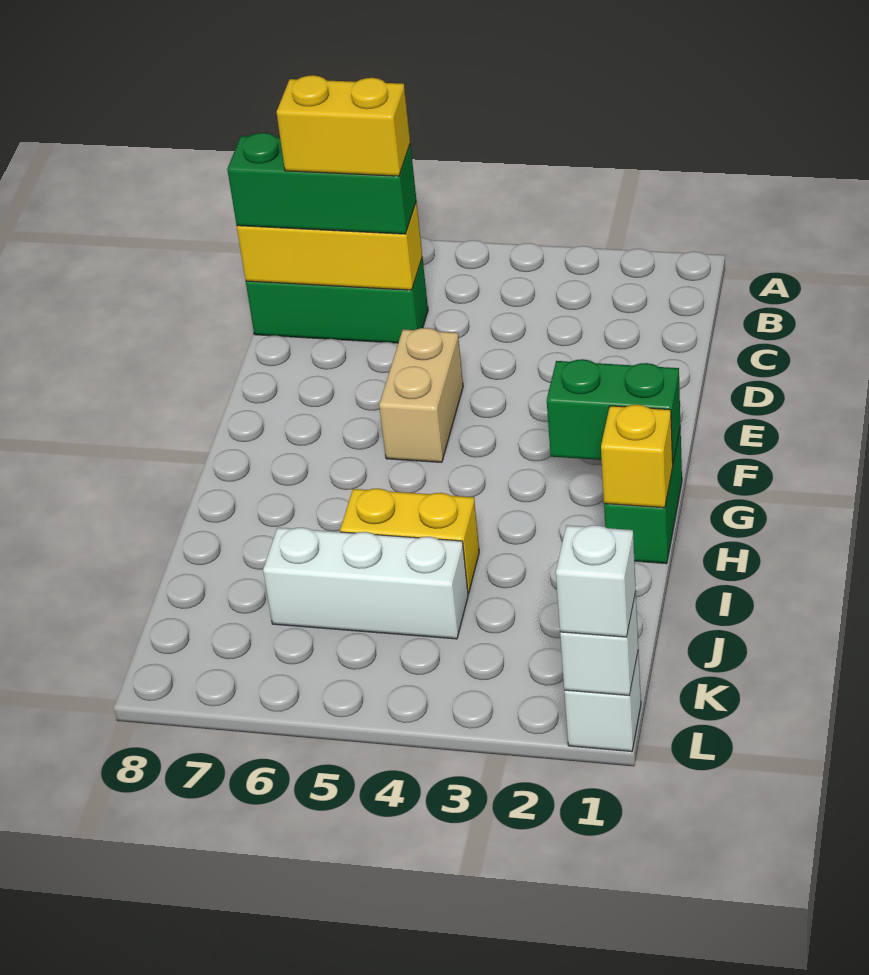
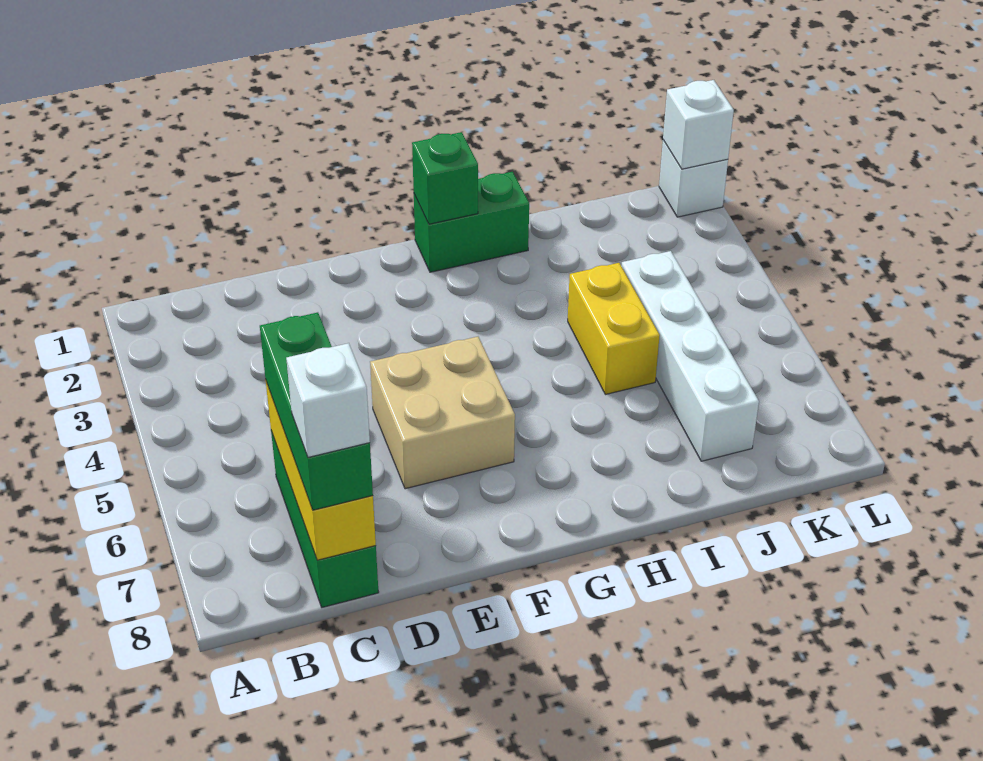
yellow brick C6:C7 level 4 -> none
tan brick E5:F5 level 1 -> tan brick E5:F6 level 1
green brick G1:G2 level 2 -> green brick G1 level 2
yellow brick H1 level 2 -> none
white brick J4:J6 level 1 -> white brick J4:J7 level 1
white brick L1 level 3 -> white brick C8 level 4

